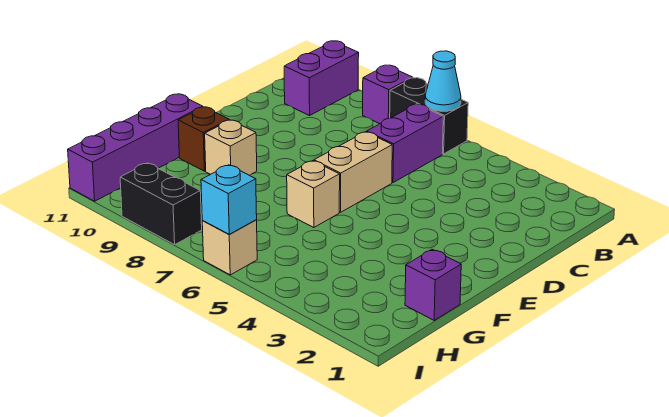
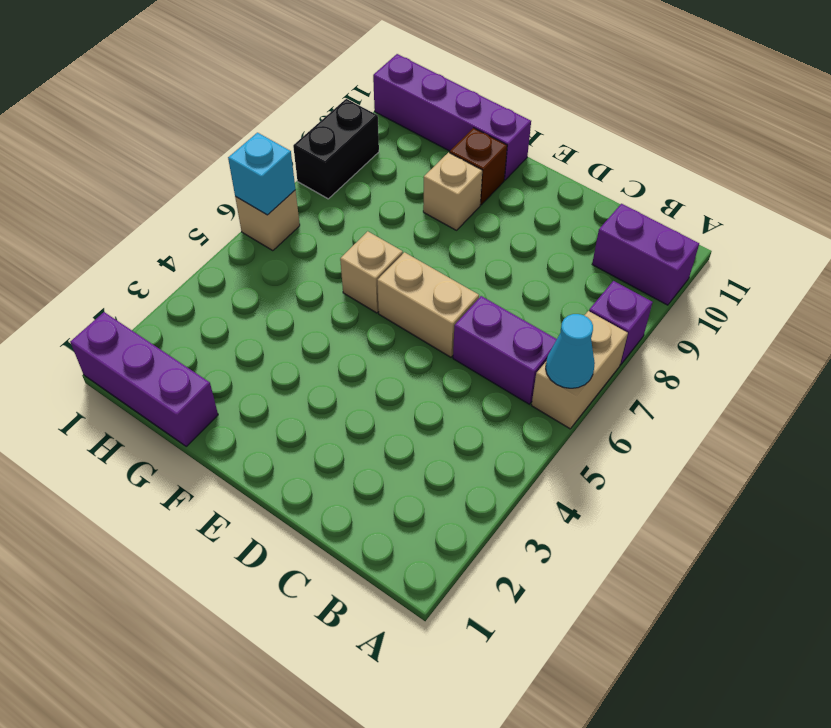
black brick A6:A7 level 1 -> tan brick A6:A7 level 1
purple brick G1 level 1 -> purple brick G1:I1 level 1

